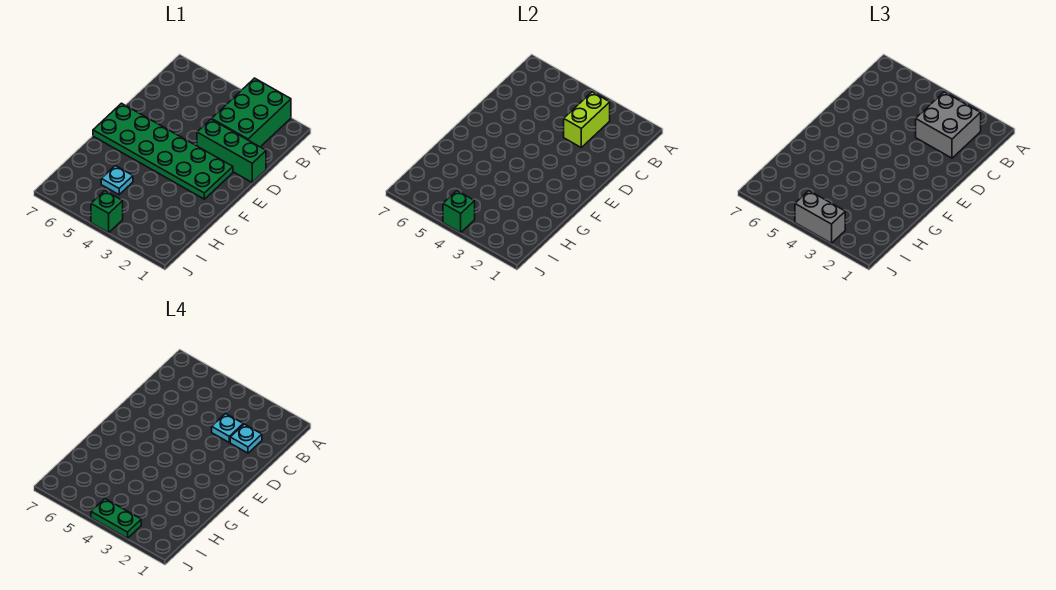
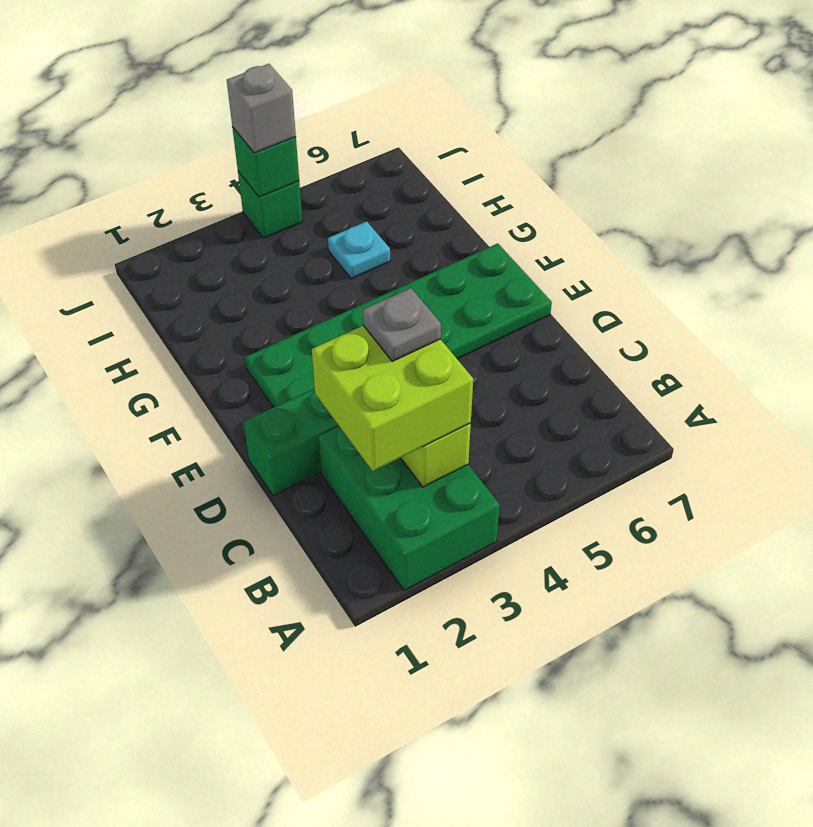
grey brick B2:C3 level 3 -> lime brick B2:C3 level 3
cyan plate C2 level 4 -> none
cyan plate C3 level 4 -> grey plate C3 level 4
grey brick J3:J4 level 3 -> grey brick J4 level 3
green plate J3:J4 level 4 -> none

